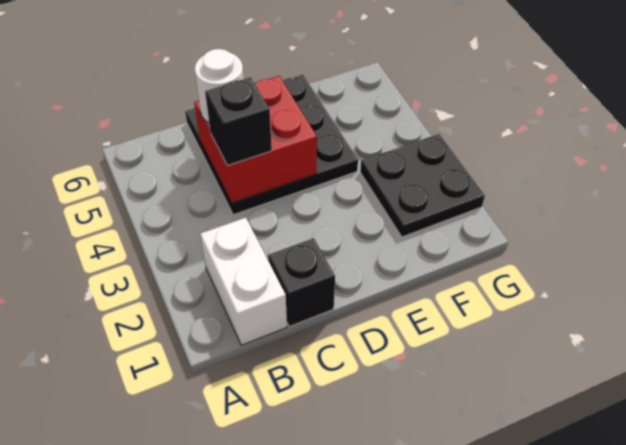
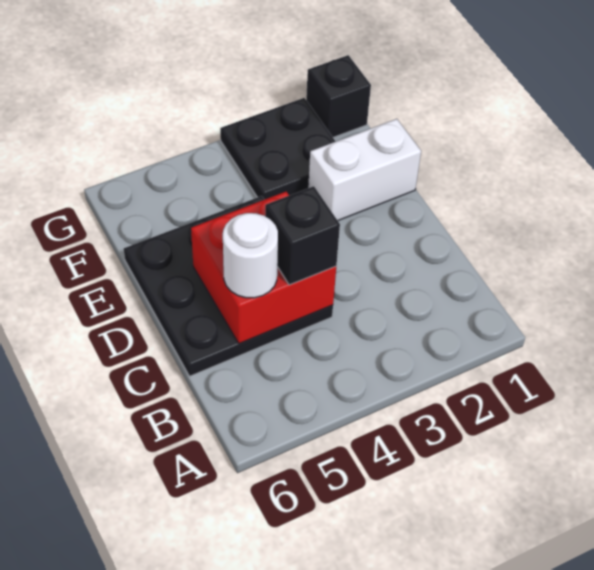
white brick B1:B2 level 1 -> white brick E1:E2 level 1
black brick C1 level 1 -> black brick G1 level 1

